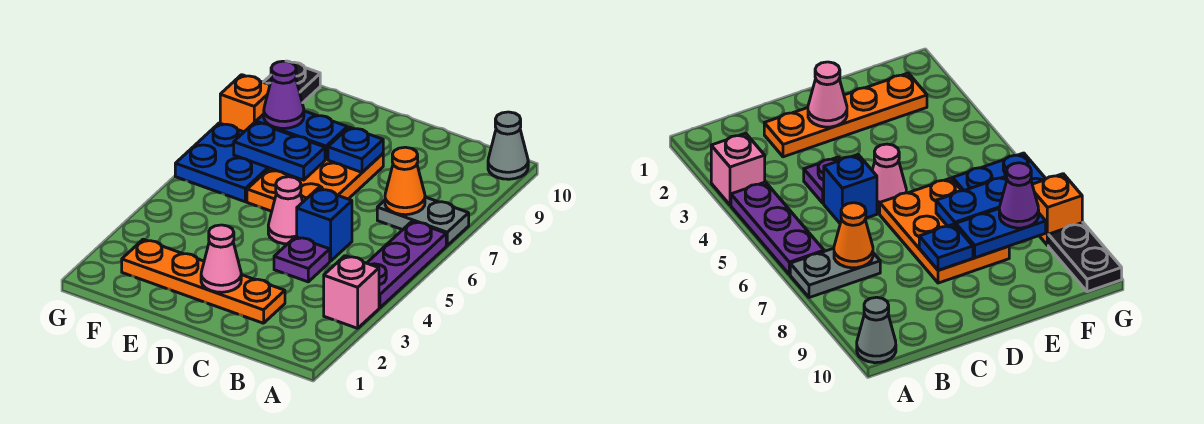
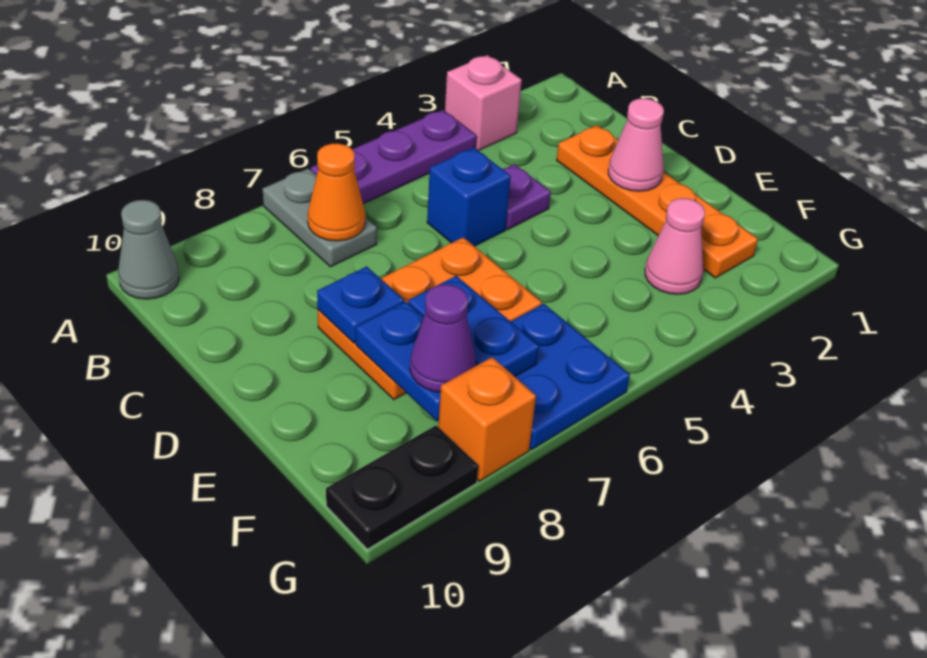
pink cone D5 level 1 -> pink cone F3 level 1

